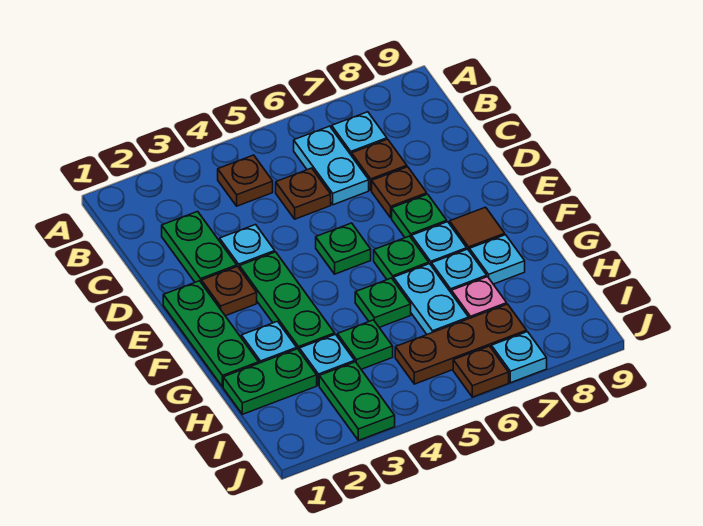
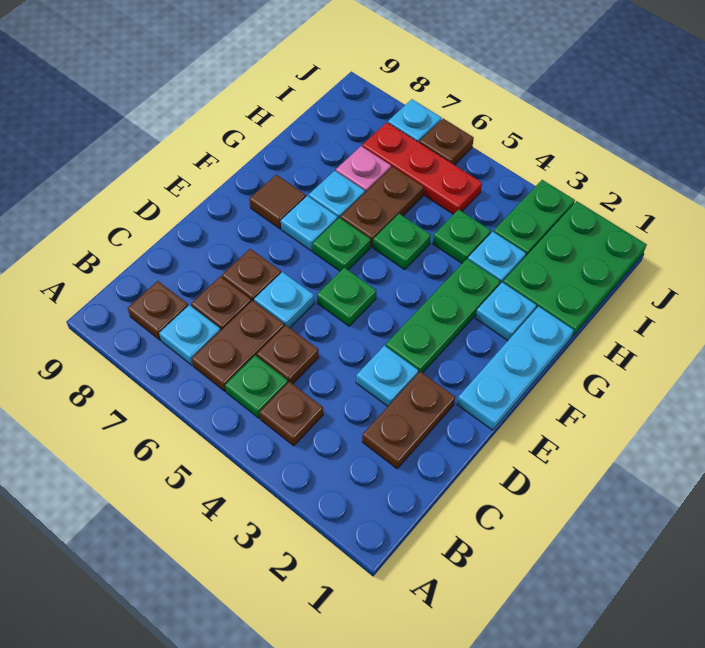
cyan plate B6:C6 level 1 -> brown plate B6:C6 level 1
green plate C2:D2 level 1 -> brown plate C2:D2 level 1
green plate E1:G1 level 1 -> cyan plate E1:G1 level 1
brown plate E2 level 1 -> brown plate B8 level 1
green plate E7 level 1 -> green plate B5 level 1
cyan plate G6:H6 level 1 -> brown plate G6:H6 level 1
cyan plate G8 level 1 -> cyan plate D6 level 1
green plate H1:H2 level 1 -> green plate H1:J2 level 1
brown plate I5:I7 level 1 -> red plate I5:I7 level 1

